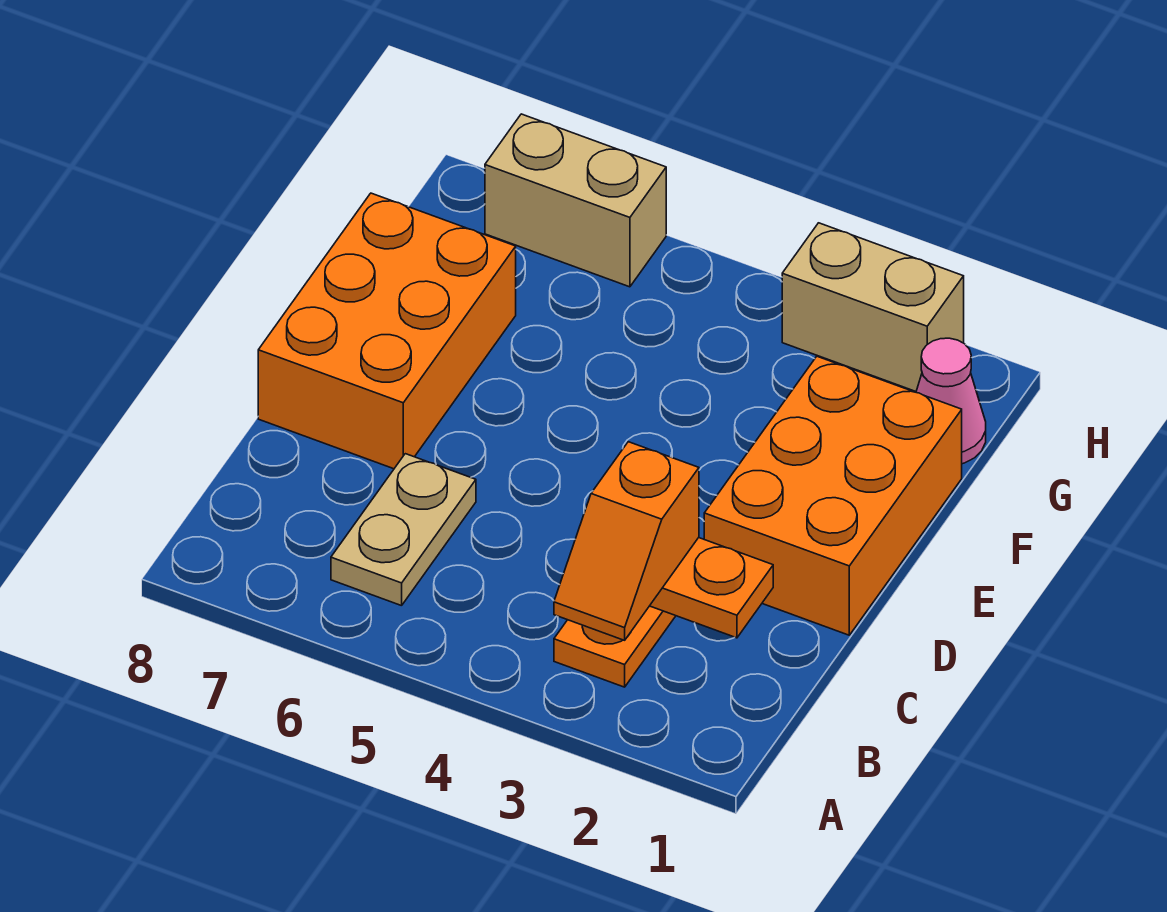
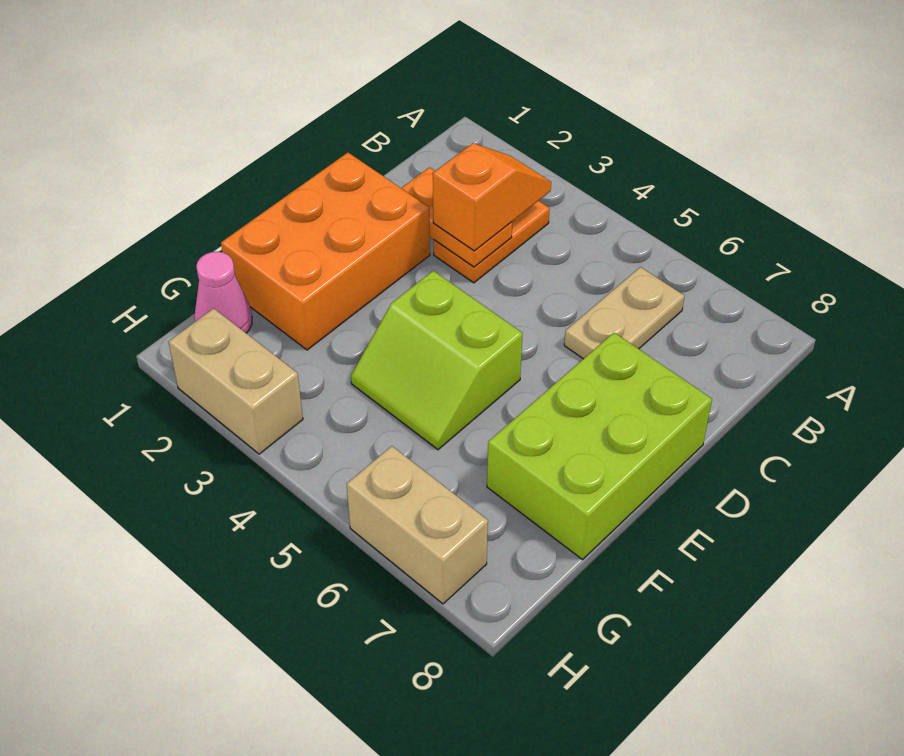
orange brick D7:F8 level 1 -> lime brick D7:F8 level 1
none -> lime slope E4:F5 level 1 top E

